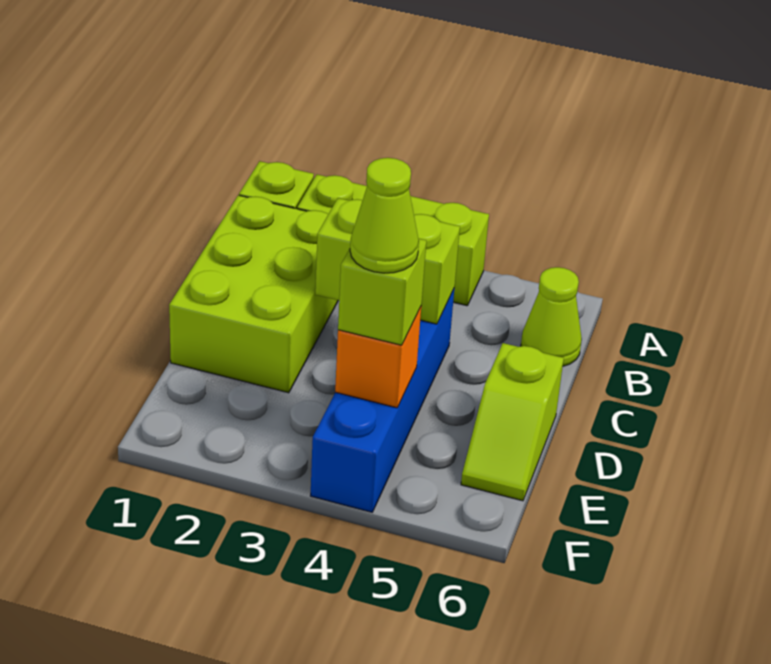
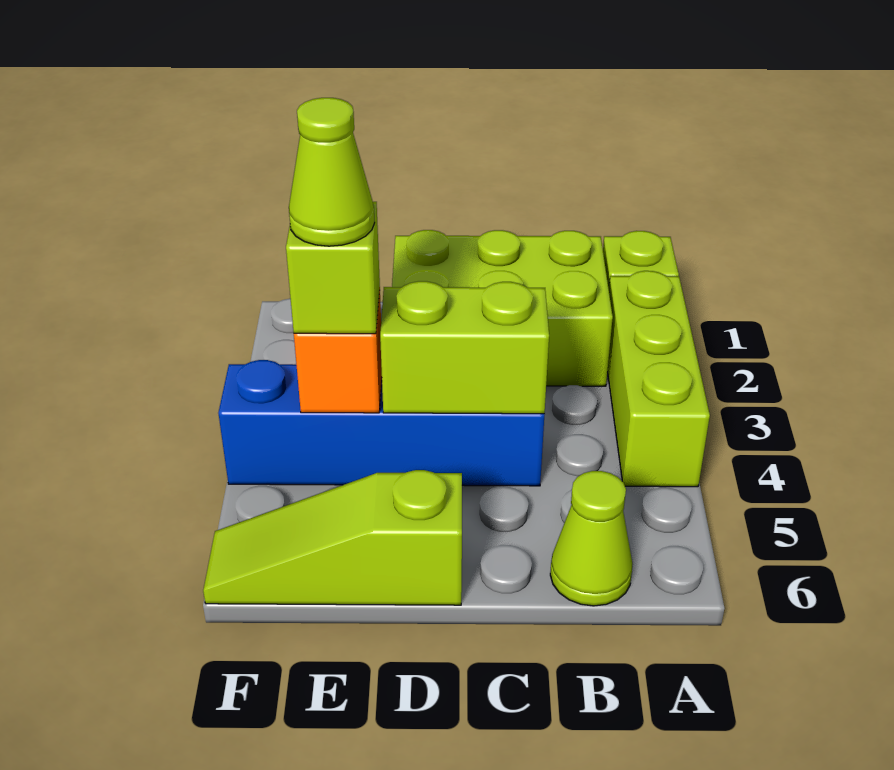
lime brick C3:C4 level 2 -> lime brick C4:D4 level 2
lime slope D6:E6 level 1 top D -> lime slope D6:F6 level 1 top D

